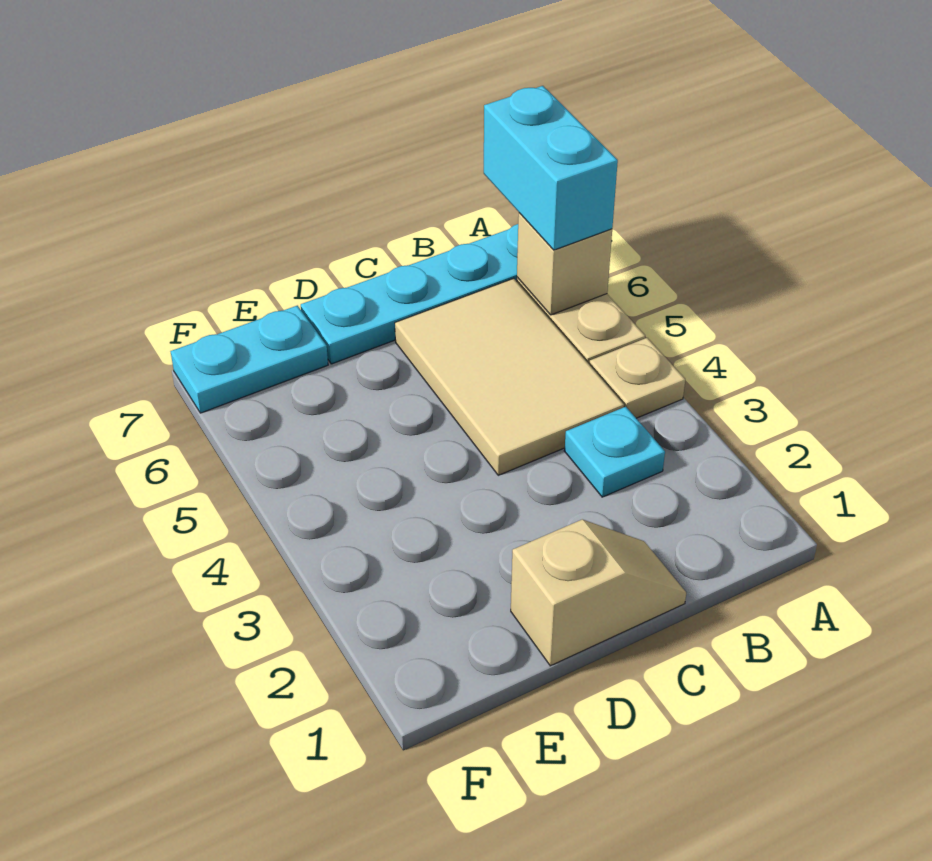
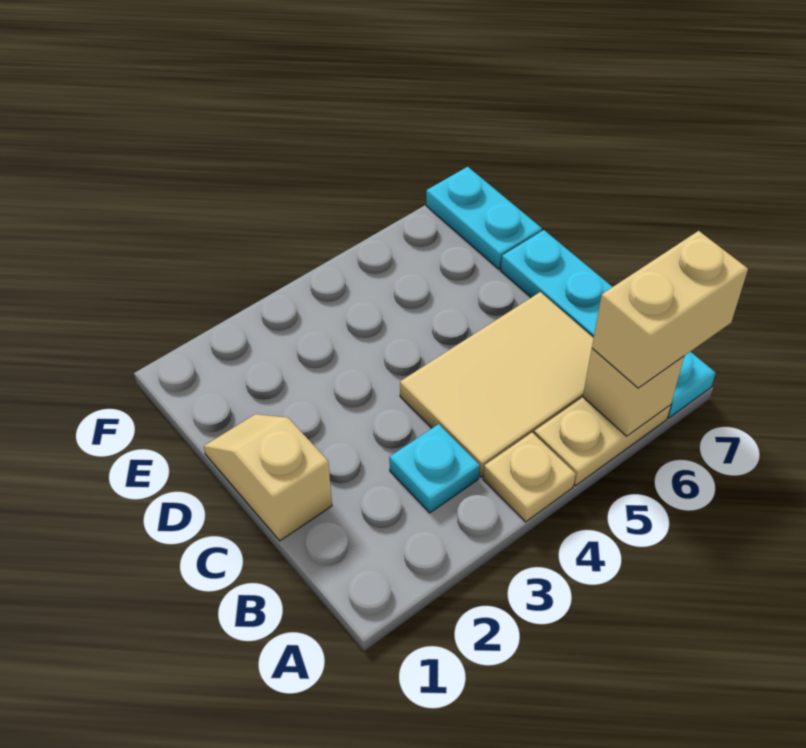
cyan brick A6:A7 level 3 -> tan brick A6:A7 level 3
tan slope C1:D1 level 1 top D -> tan slope C1:D1 level 1 top C

